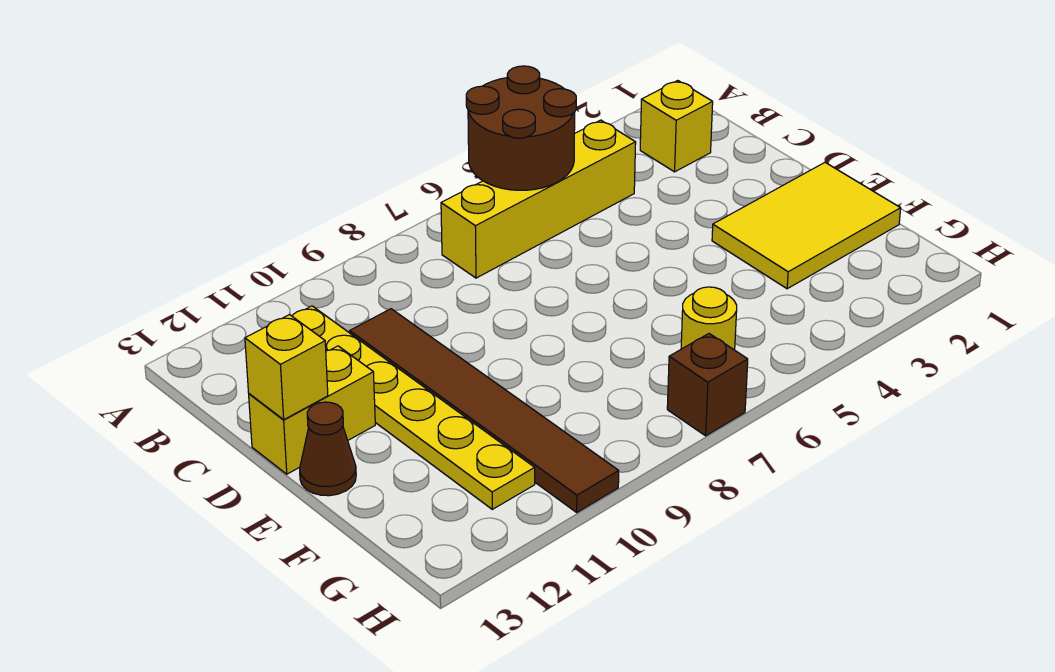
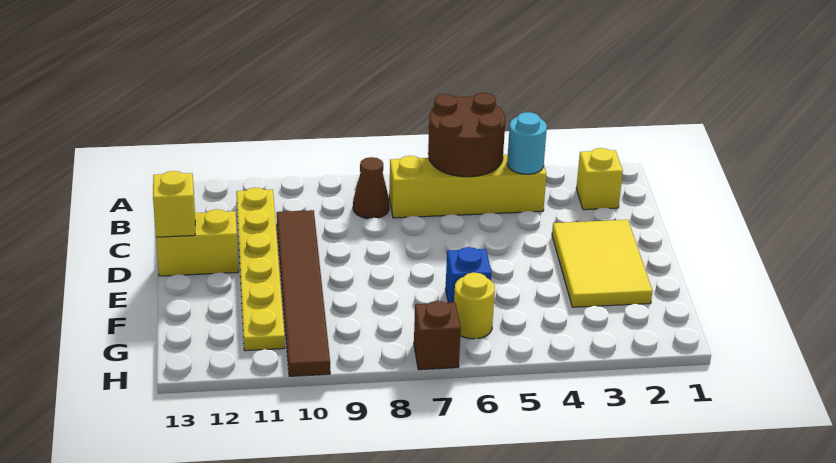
none -> cyan round brick B4 level 2
yellow tile E1:F3 level 1 -> yellow tile D2:F3 level 1
brown cone E13 level 1 -> brown cone B8 level 1
none -> blue brick F6 level 1

